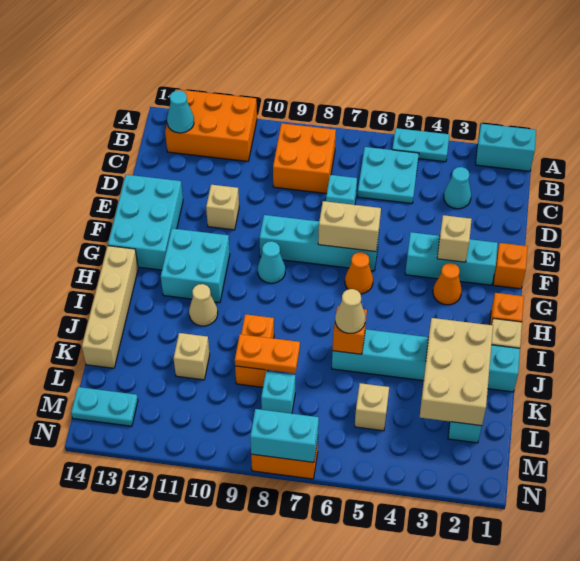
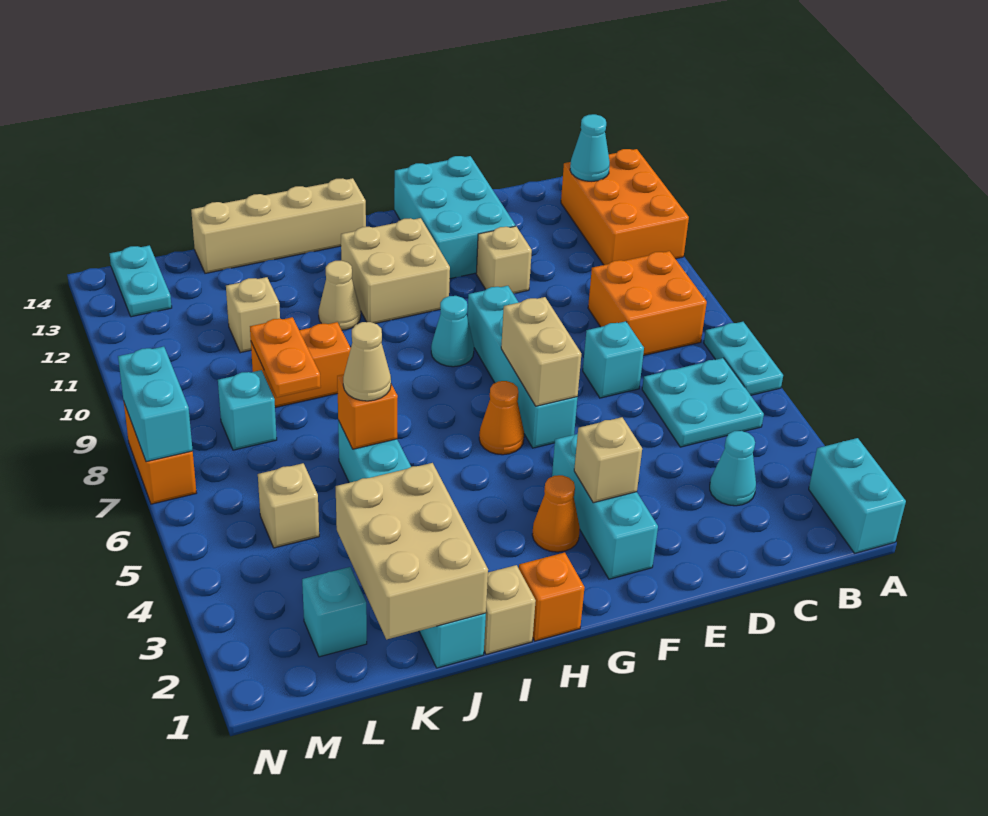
cyan plate A4:A5 level 1 -> cyan plate A6:A7 level 1
cyan brick E13:G14 level 1 -> cyan brick E12:F14 level 1
orange brick F1 level 1 -> none
cyan brick G11:H12 level 1 -> tan brick G11:H12 level 1
tan brick J2:L3 level 2 -> tan brick J1:K3 level 2

